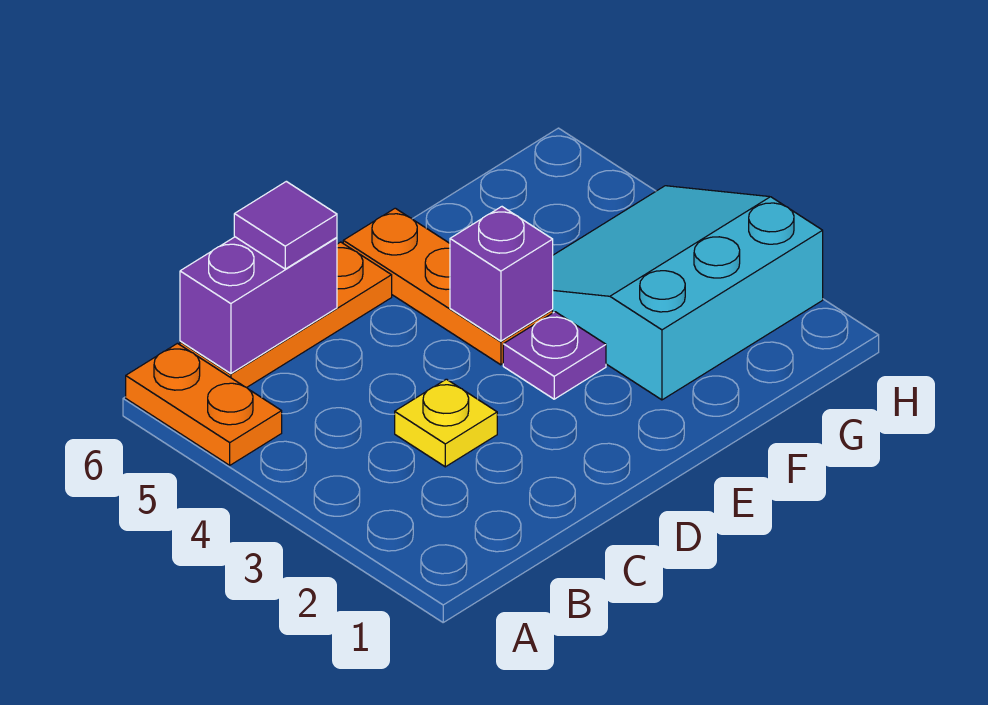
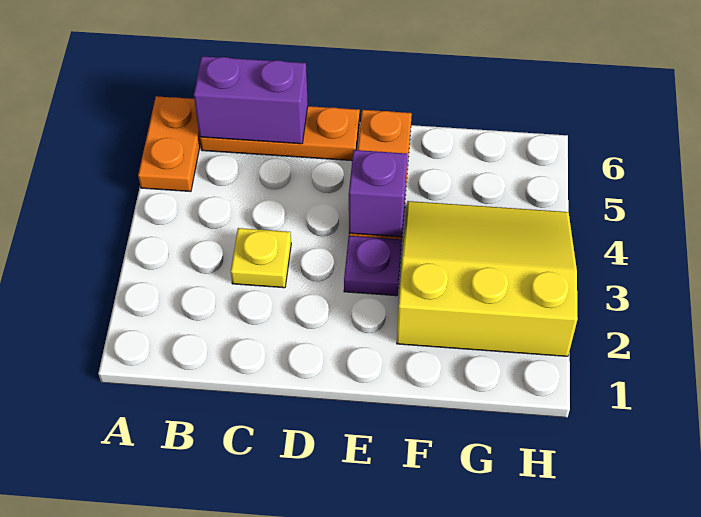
purple tile C6 level 3 -> none
cyan slope F2:H4 level 1 top 2 -> yellow slope F2:H4 level 1 top 2

